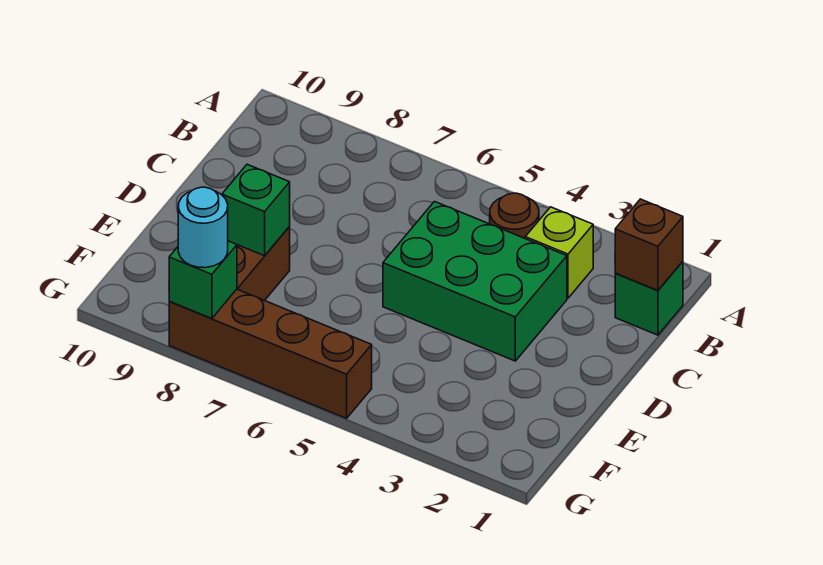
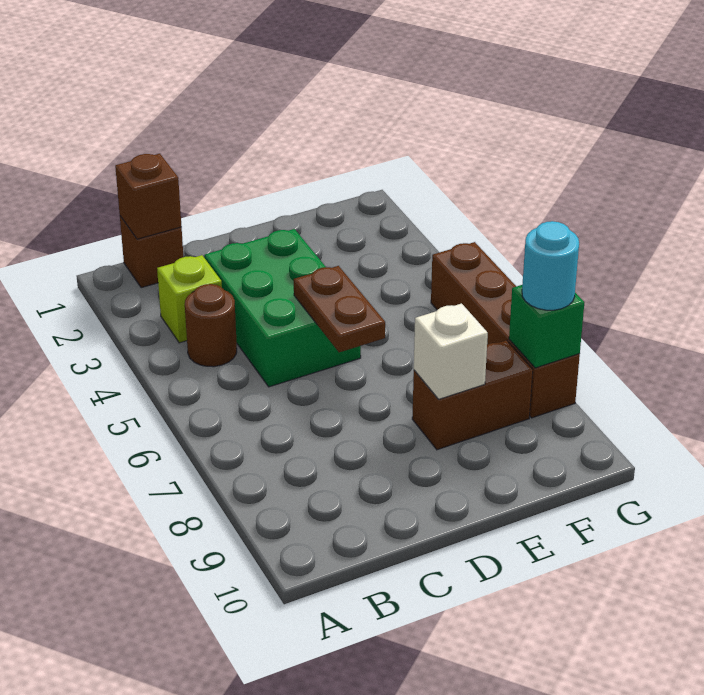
green brick B1 level 1 -> brown brick B1 level 1
none -> brown plate D5:D6 level 2
green brick E8 level 2 -> white brick E8 level 2

